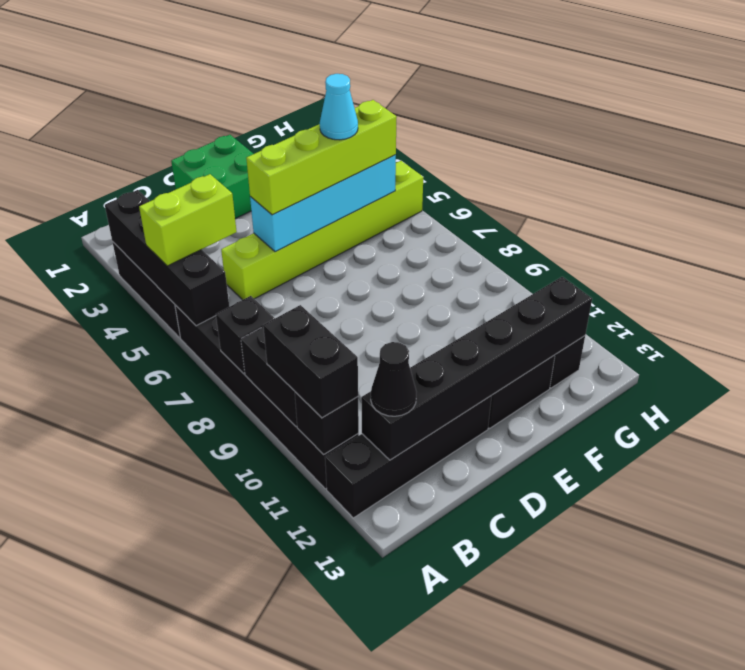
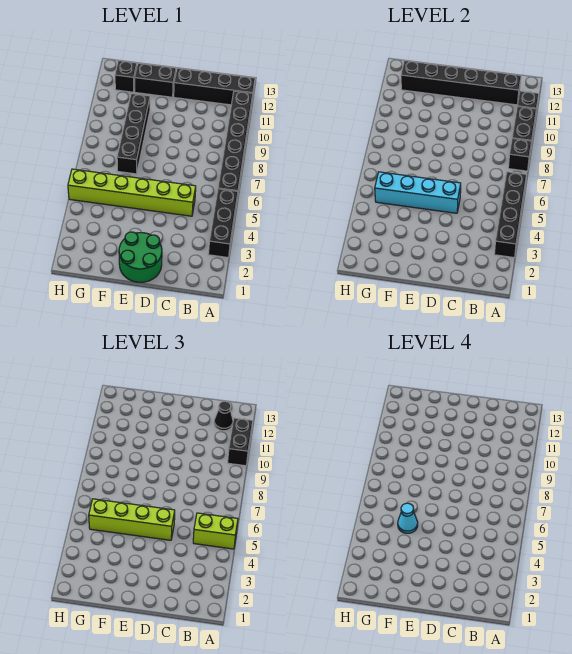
green brick D1:E2 level 1 -> green round brick D1:E2 level 1
none -> black brick F7:F10 level 1

